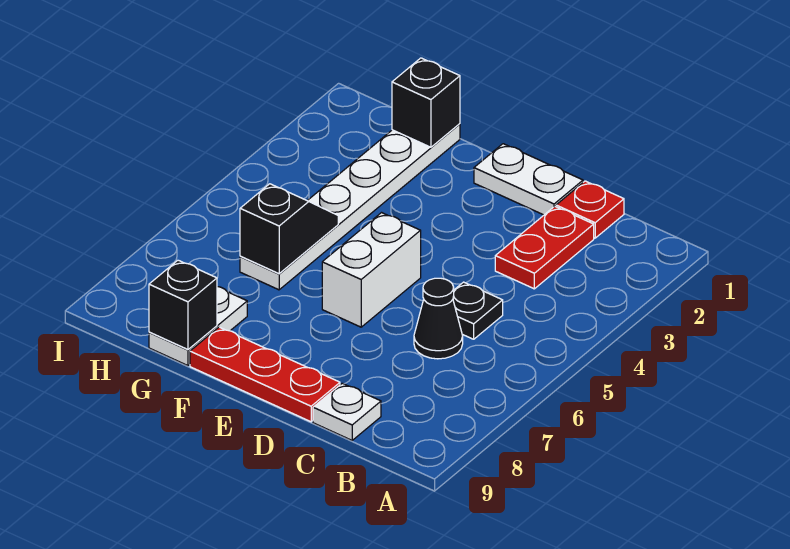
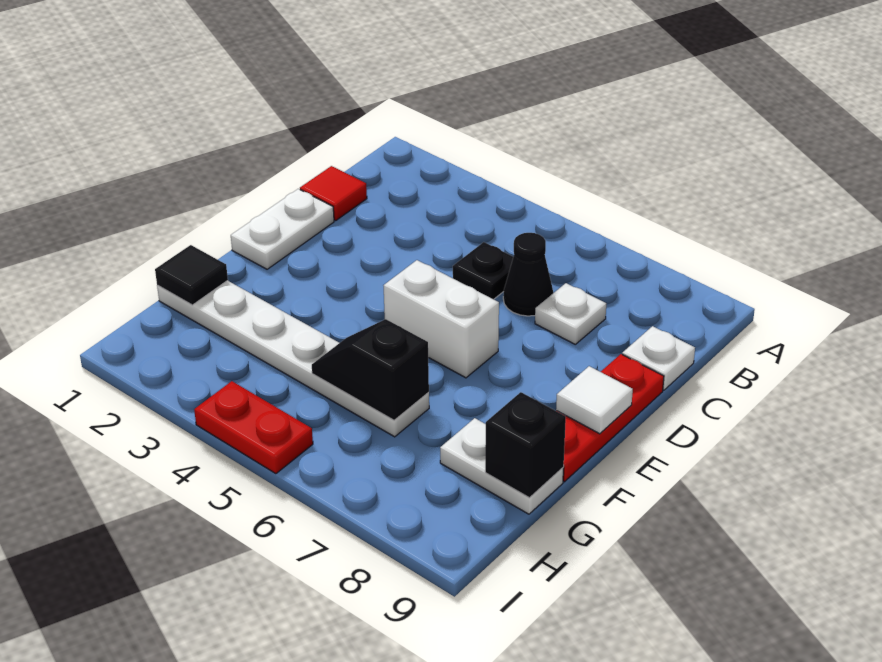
red plate C1 level 1 -> red tile C1 level 1
red plate C2:C3 level 1 -> red plate I4:I5 level 1
none -> white plate C7 level 1
none -> white tile E9 level 2
black brick G1 level 2 -> black tile G1 level 2

